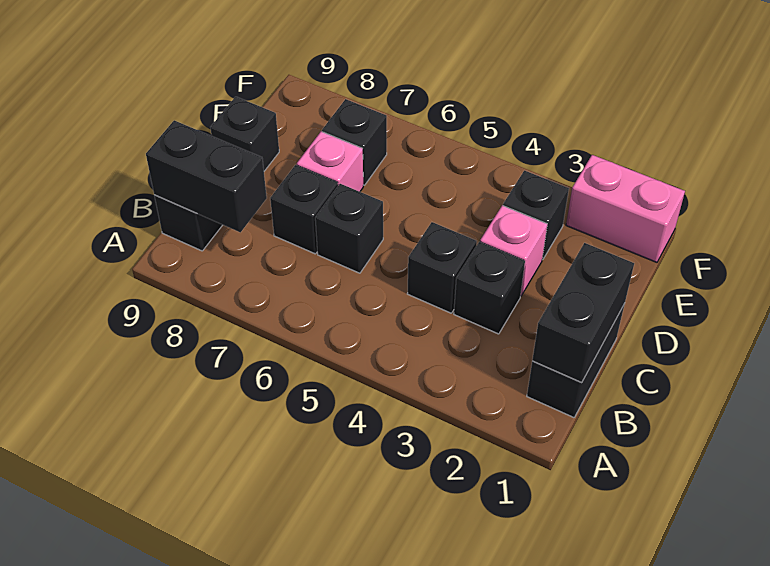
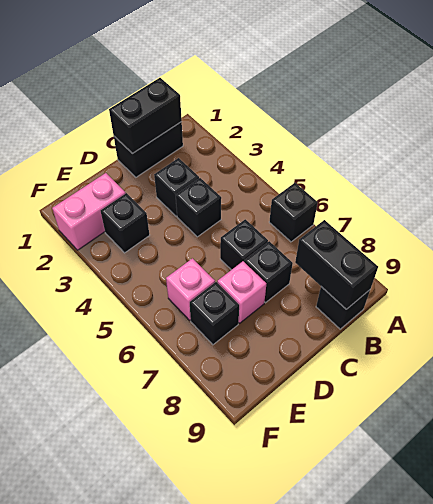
pink brick D3 level 1 -> pink brick E6 level 1
black brick D9 level 1 -> black brick A6 level 1
pink brick F1:F2 level 1 -> pink brick E2:F2 level 1

